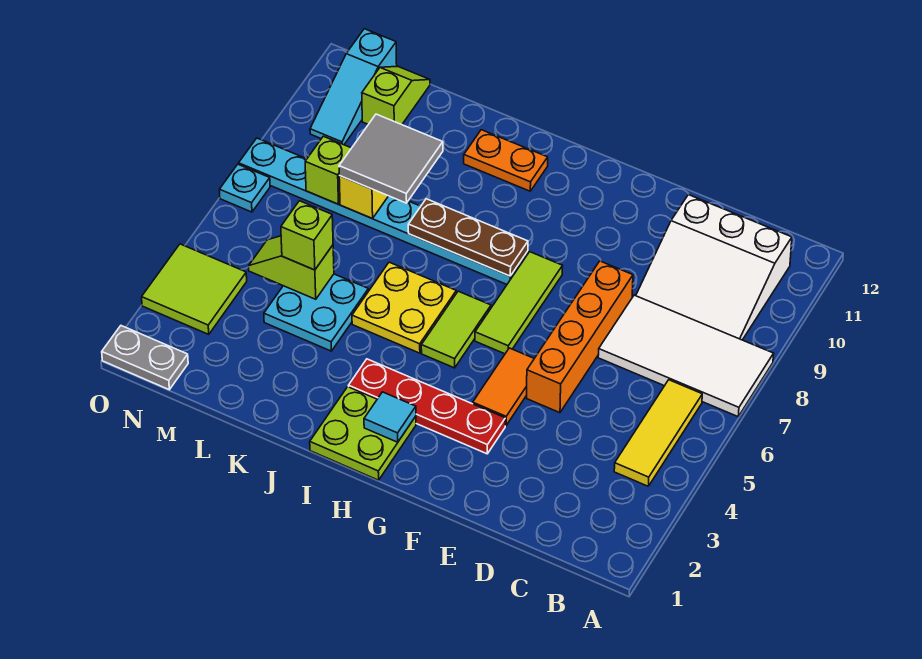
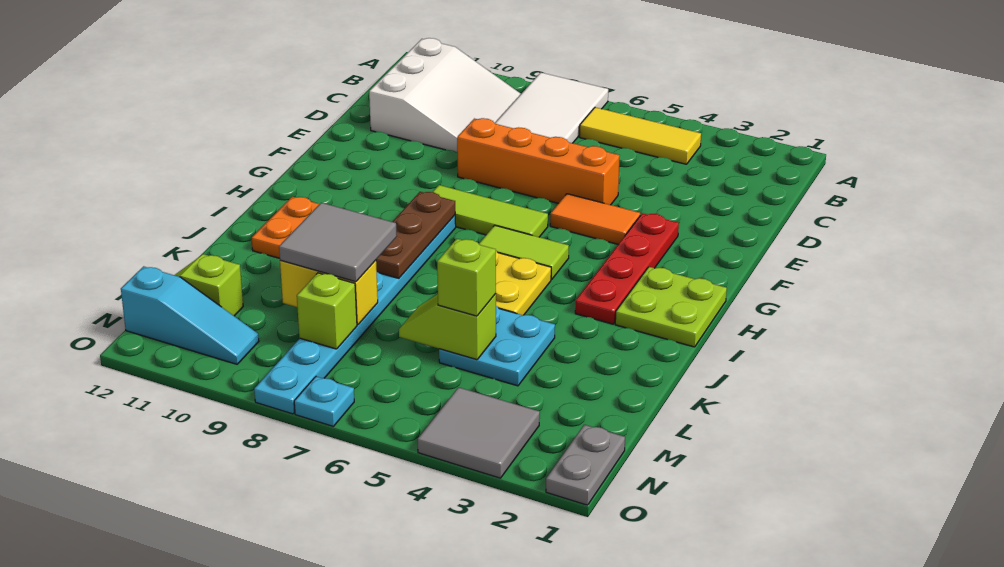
cyan tile H2 level 2 -> none
lime slope L5:M5 level 2 top L -> lime slope L5:L6 level 2 top 5
lime tile N3:O4 level 1 -> grey tile N3:O4 level 1

